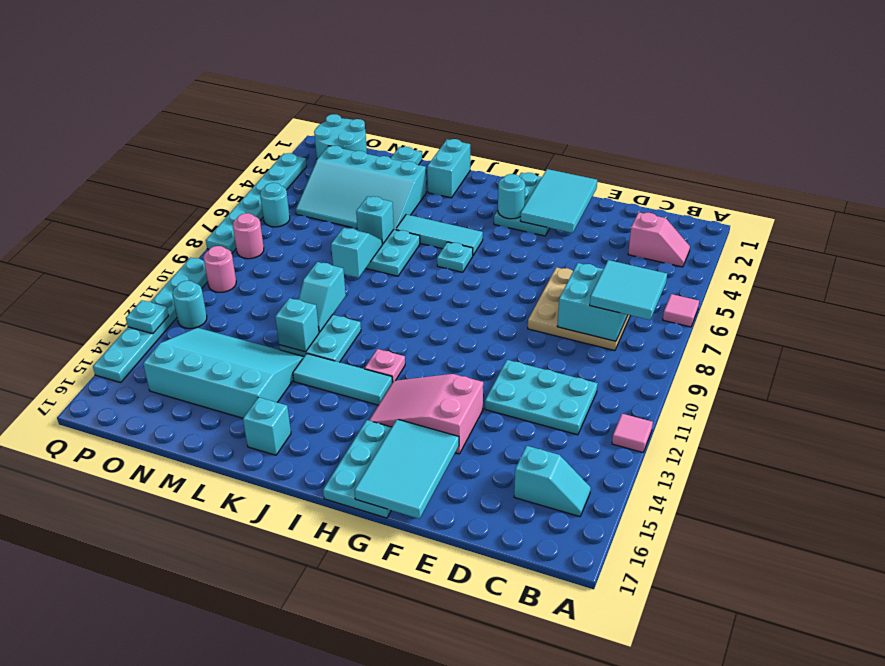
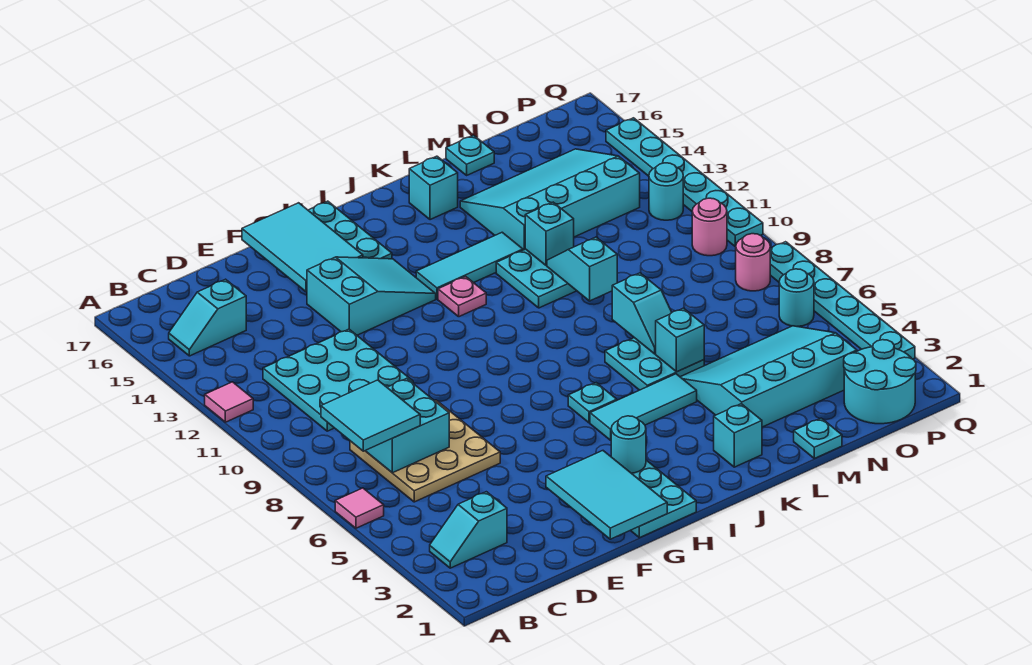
pink slope B3:C3 level 1 top C -> cyan slope B3:C3 level 1 top C
cyan plate C11:E12 level 1 -> cyan plate C10:E12 level 1
pink slope F13:H14 level 1 top F -> cyan slope F13:H14 level 1 top F
cyan brick K1:K2 level 1 -> cyan brick K2 level 1
cyan slope L13:O15 level 1 top 15 -> cyan slope L13:O15 level 1 top 13
cyan plate Q13 level 2 -> cyan plate M17 level 1

